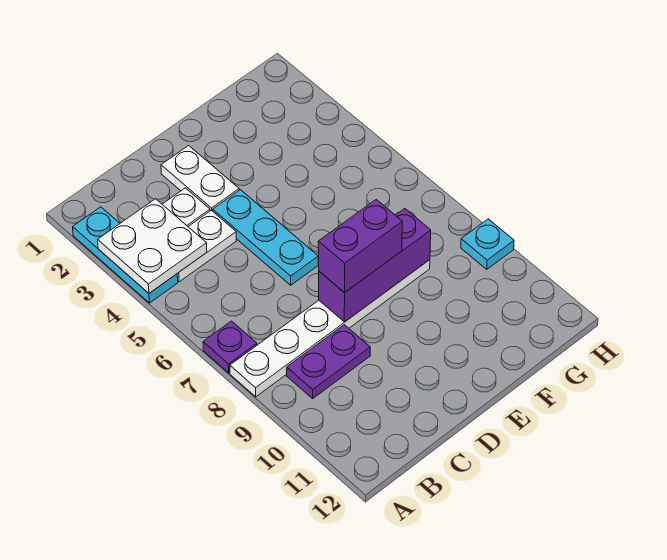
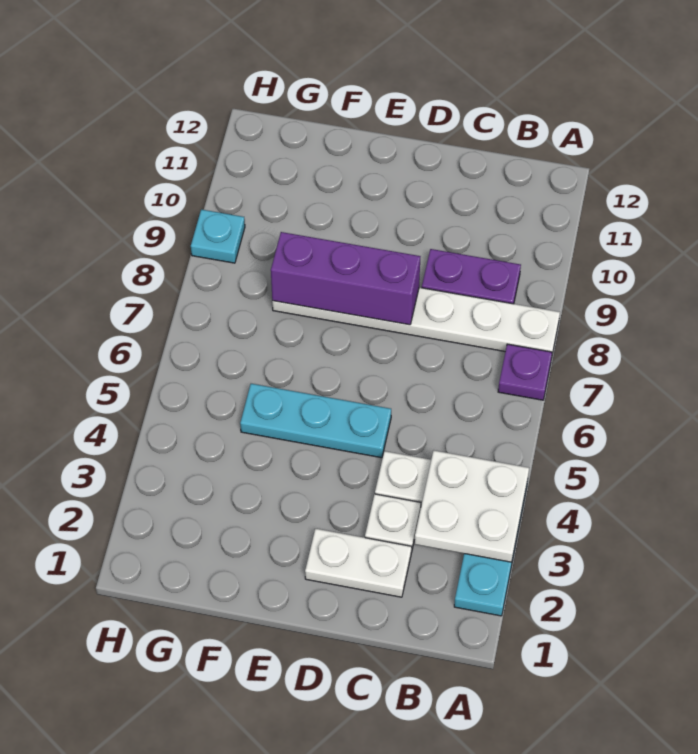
white plate D2:D3 level 1 -> white plate C2:D2 level 1
cyan plate D4:D6 level 1 -> cyan plate D5:F5 level 1
purple brick D8:E8 level 3 -> none

